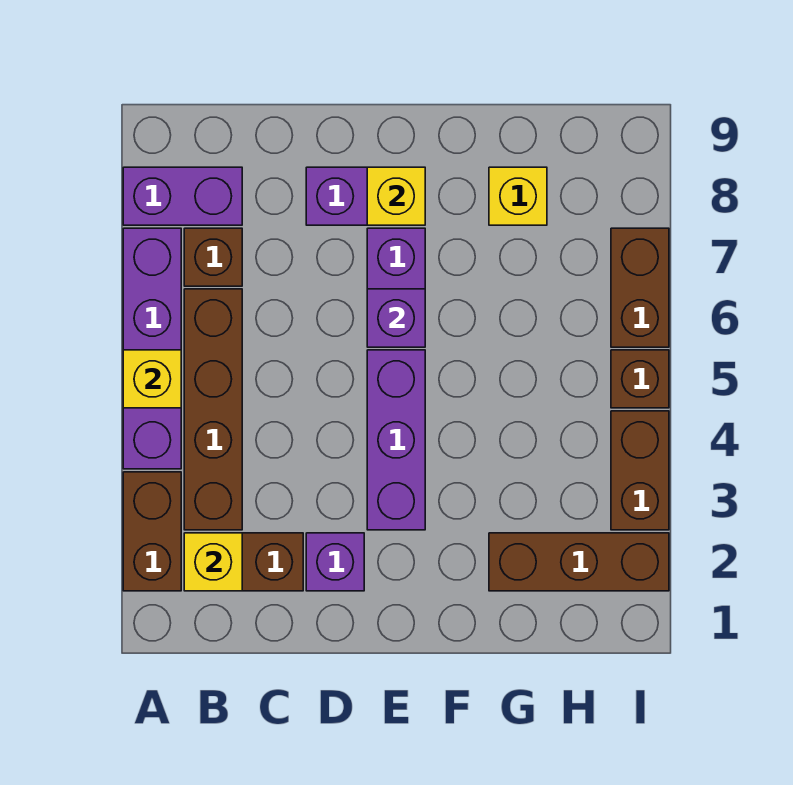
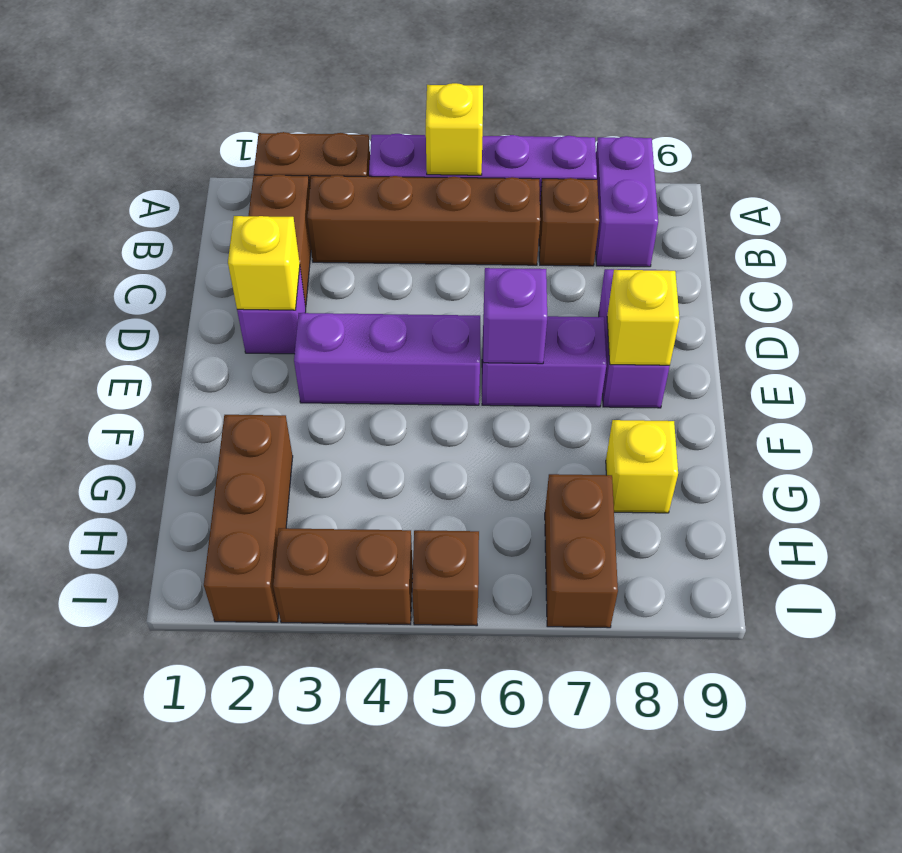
yellow brick B2 level 2 -> yellow brick D2 level 2
brown brick I6:I7 level 1 -> brown brick H7:I7 level 1

